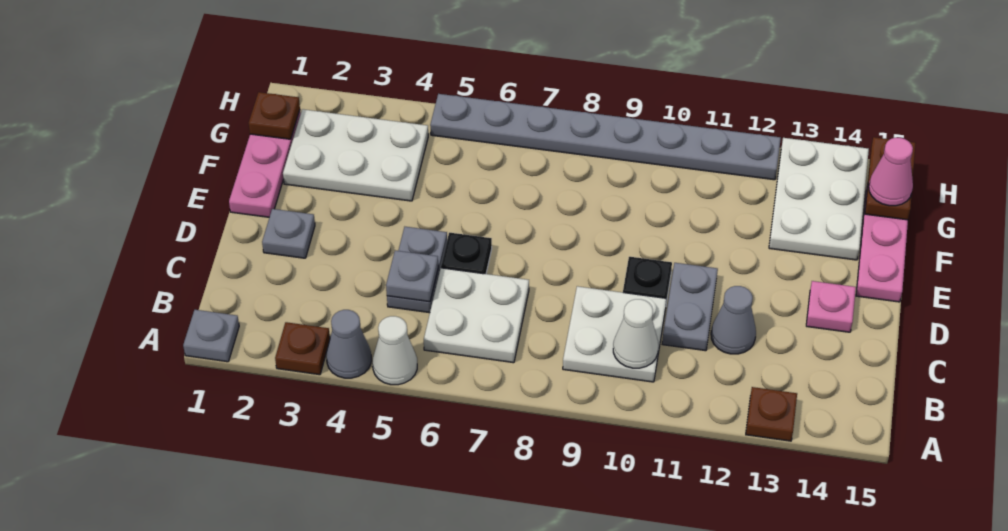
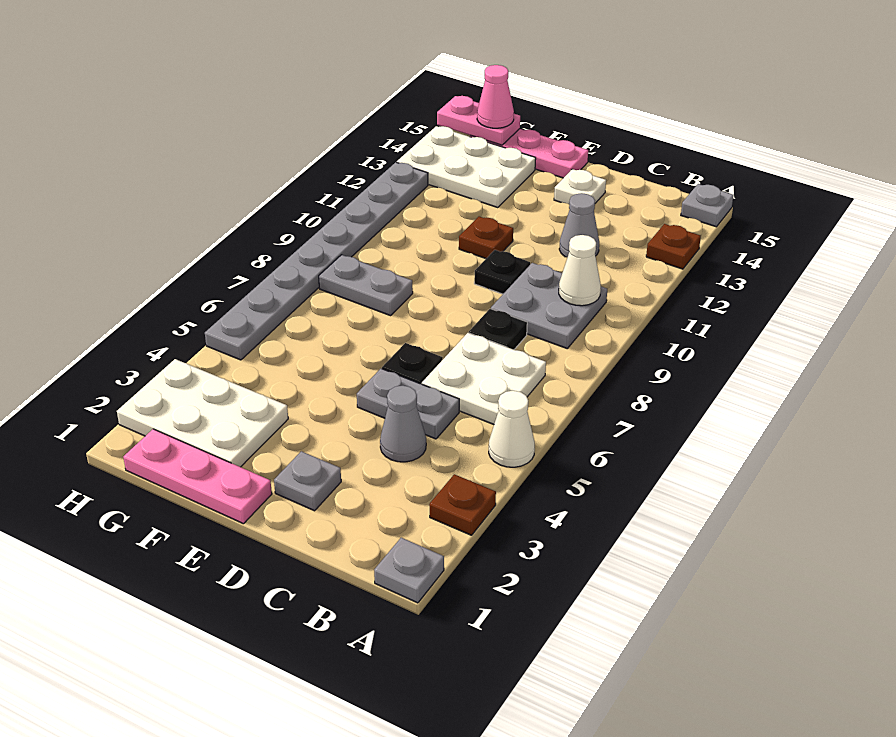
grey cone A4 level 1 -> grey cone C4 level 1
white plate B9:C10 level 1 -> grey plate B9:C10 level 1
grey plate C5 level 2 -> grey plate A15 level 1
none -> black plate C8 level 1
grey plate C11:D11 level 1 -> grey plate F8:G8 level 1
pink plate D14 level 1 -> white plate D14 level 1
white plate F2:G4 level 1 -> white plate F2:H3 level 1
brown plate G1 level 2 -> brown plate E11 level 1
brown plate G15:H15 level 2 -> pink plate G15:H15 level 2

